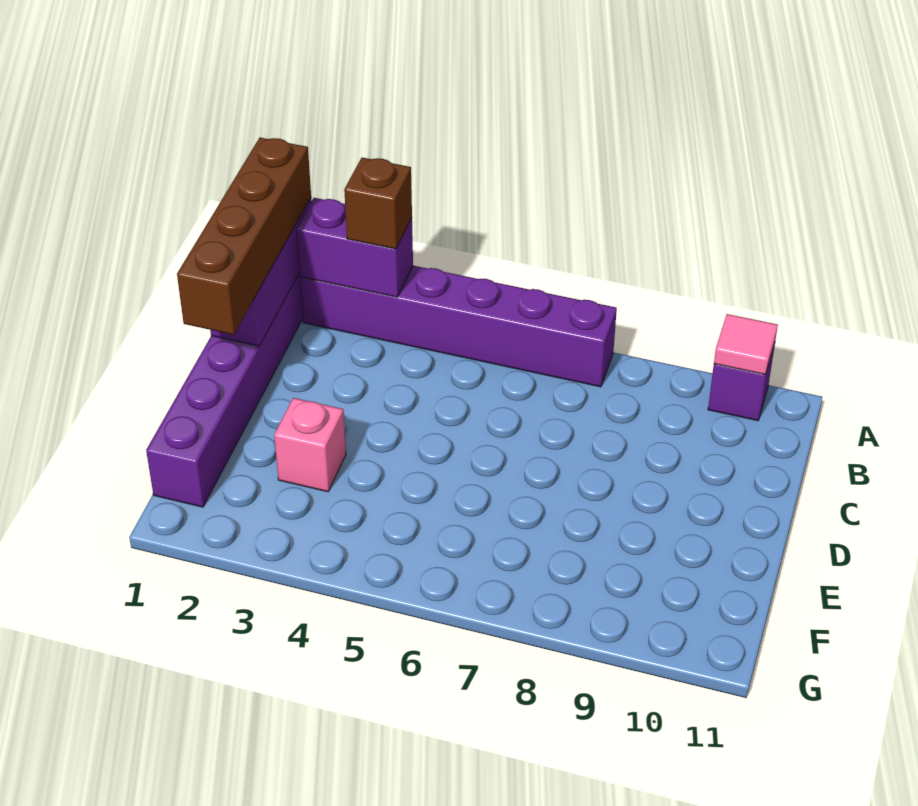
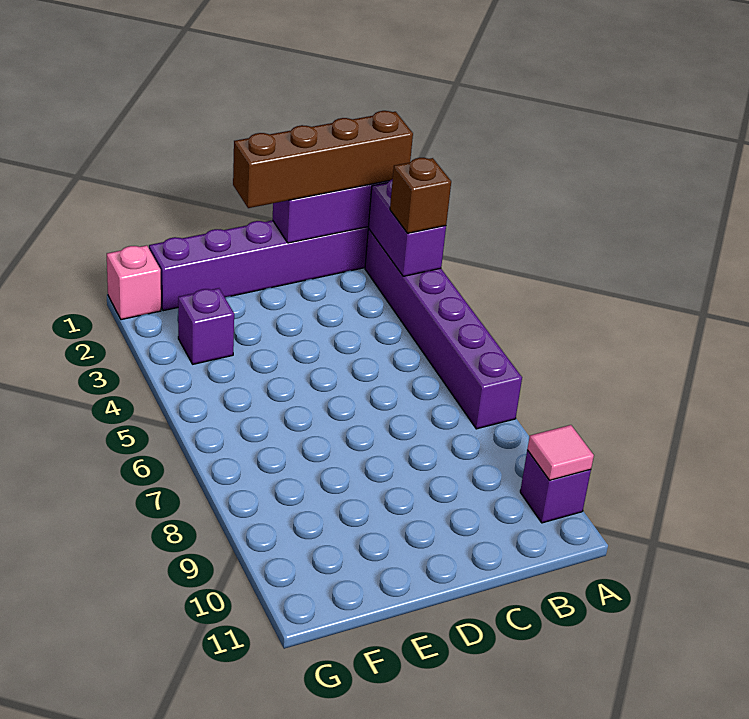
pink brick E3 level 1 -> pink brick G1 level 1
none -> purple brick F3 level 1

